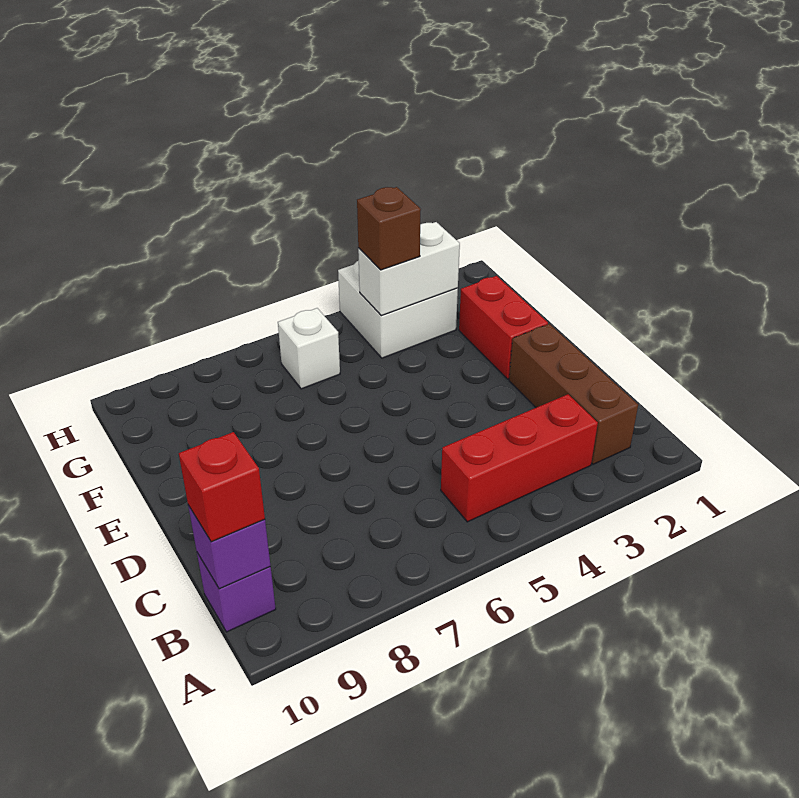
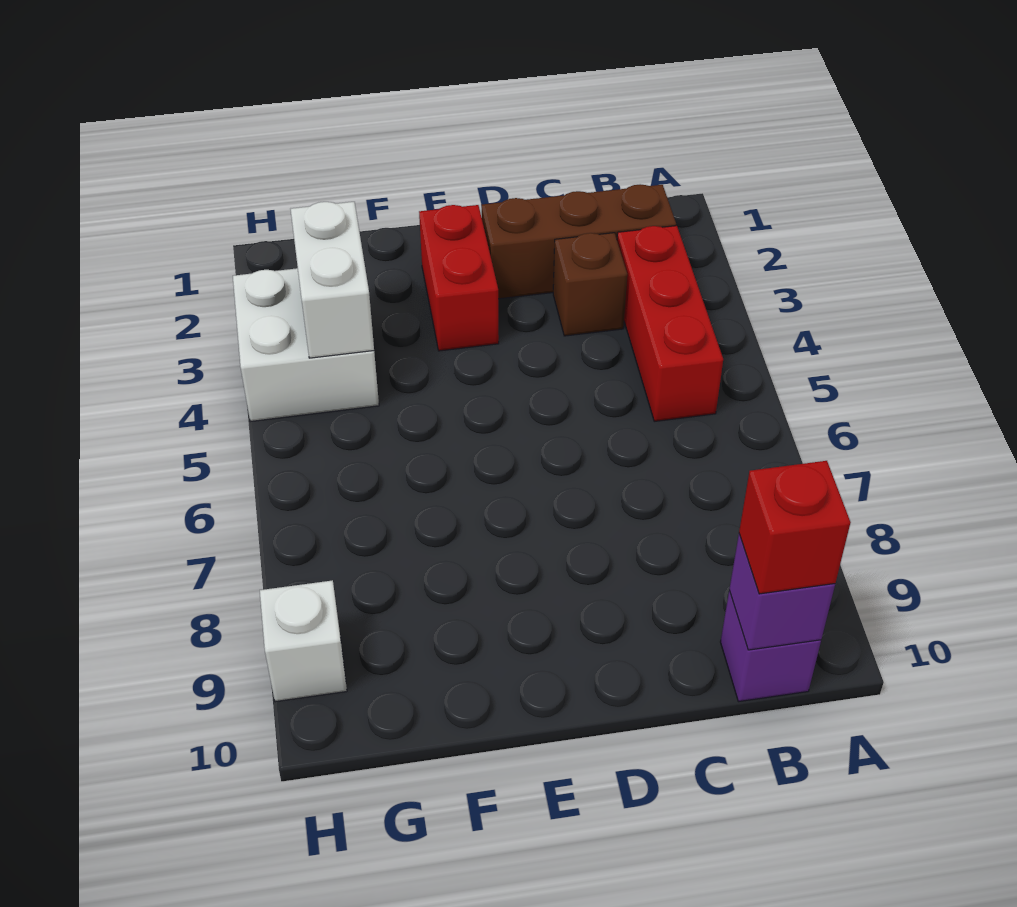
red brick E2:F2 level 1 -> red brick E2:E3 level 1
brown brick G4 level 3 -> brown brick C3 level 1
white brick G6 level 1 -> white brick H9 level 1

